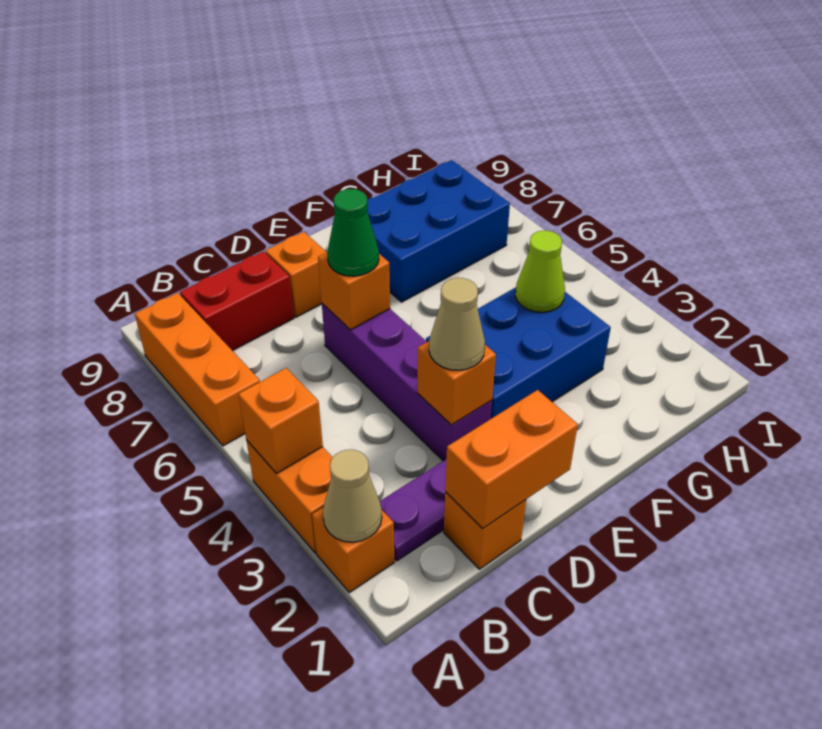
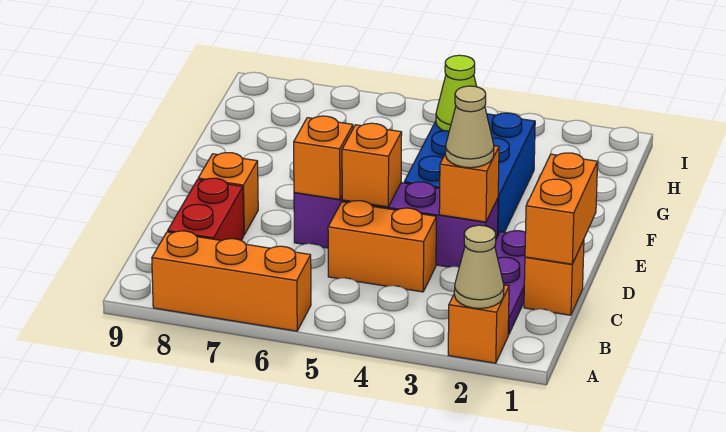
orange brick A3:A4 level 1 -> orange brick C4:C5 level 1
orange brick A4 level 2 -> orange brick D5 level 2
green cone D6 level 3 -> none
blue brick F7:H8 level 1 -> none

